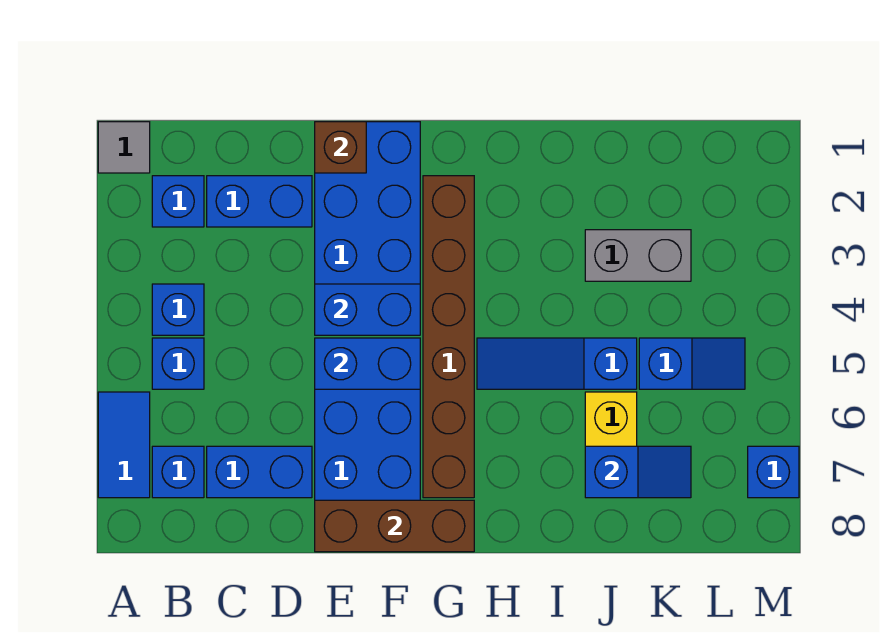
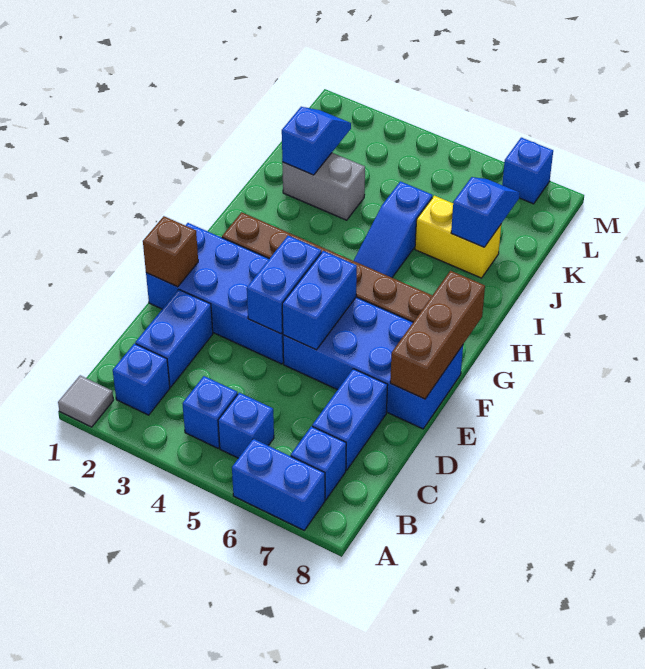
blue tile A6:A7 level 1 -> blue brick A6:A7 level 1
grey brick J3:K3 level 1 -> grey brick J2:J3 level 1
blue slope K5:L5 level 1 top K -> blue slope J2:K2 level 2 top J

